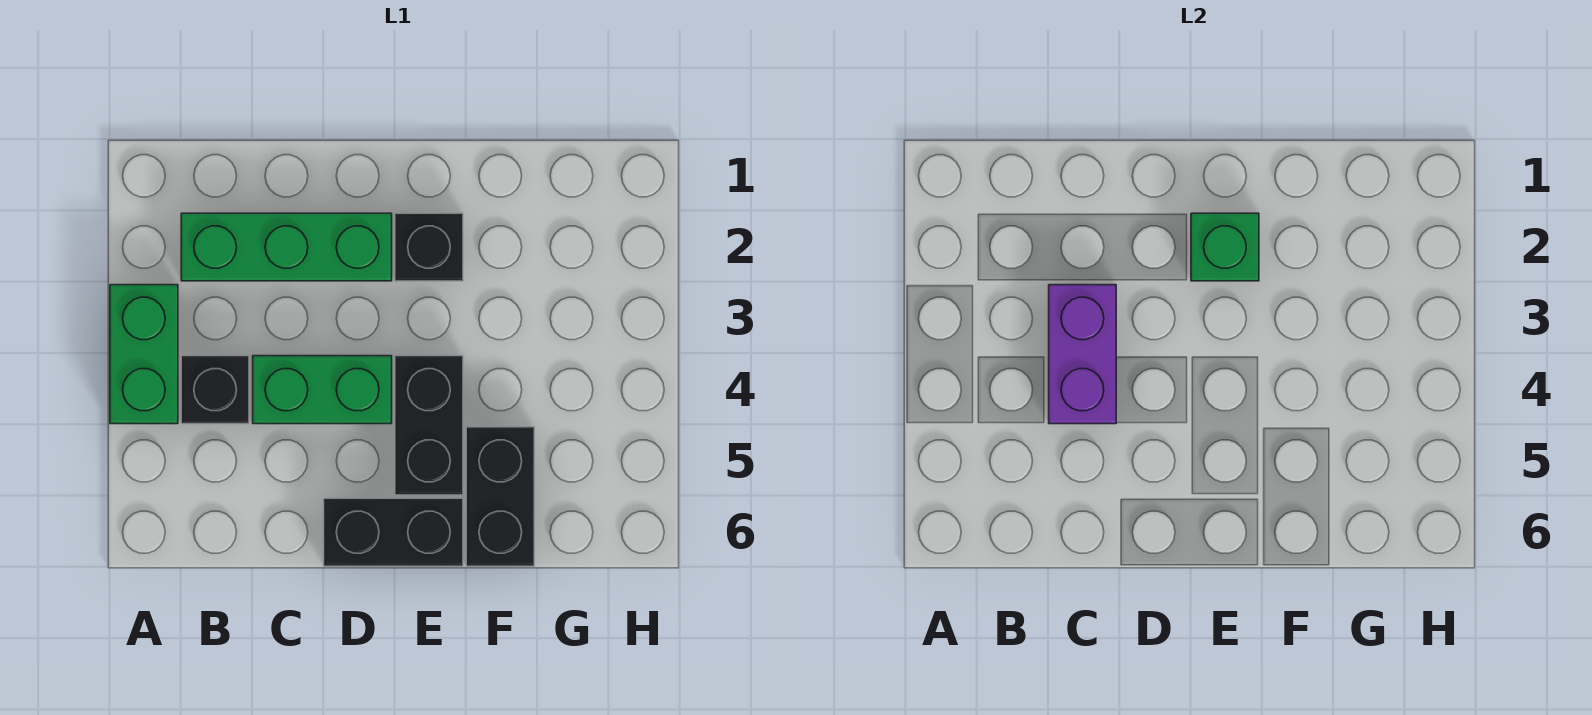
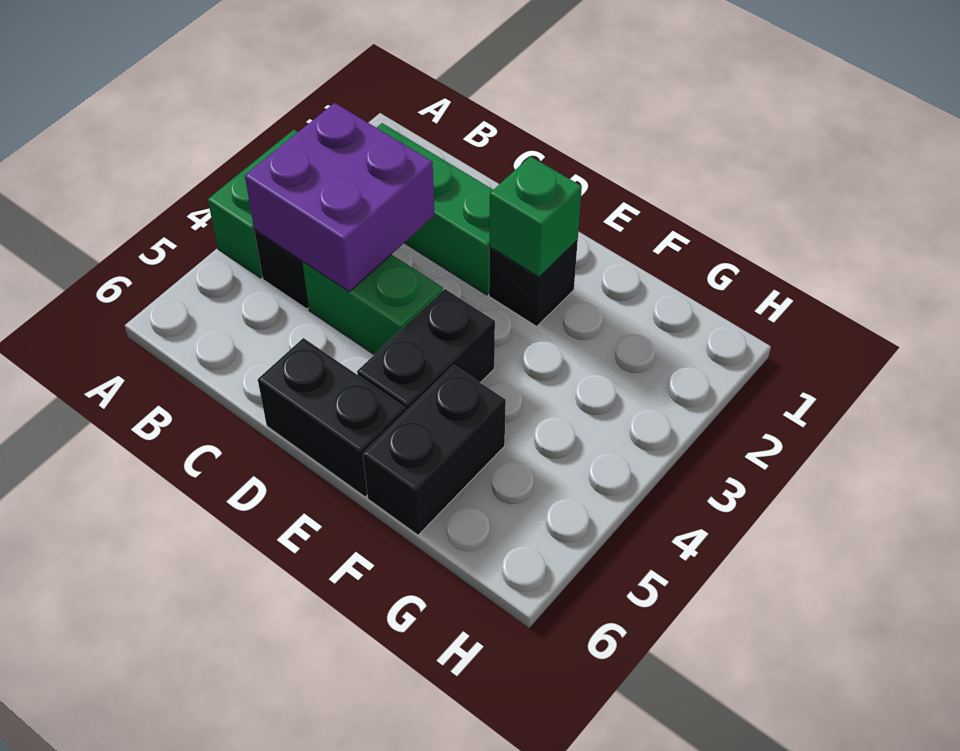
purple brick C3:C4 level 2 -> purple brick B3:C4 level 2

